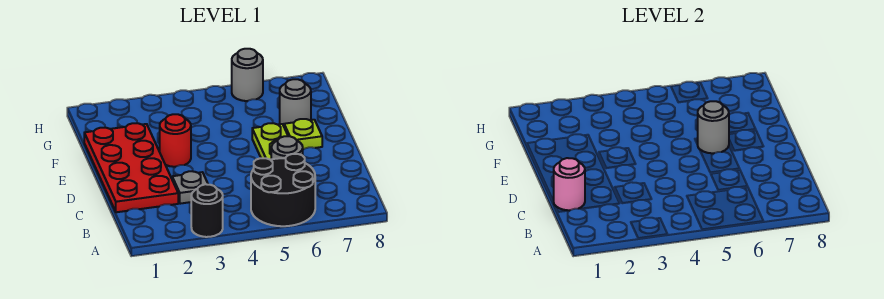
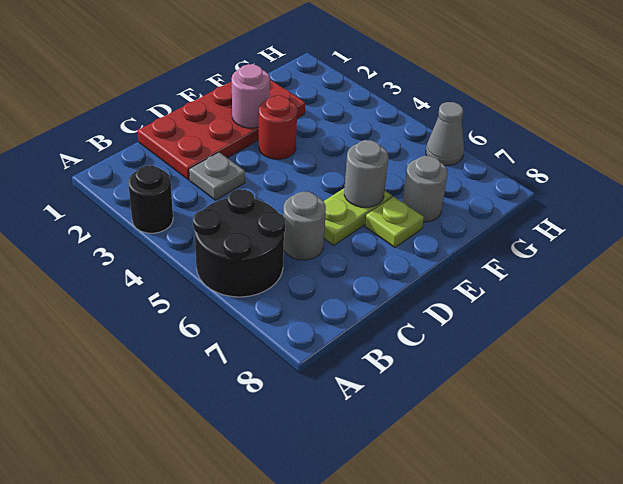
pink round brick C1 level 2 -> pink round brick E2 level 2
grey round brick H6 level 1 -> grey cone H6 level 1

